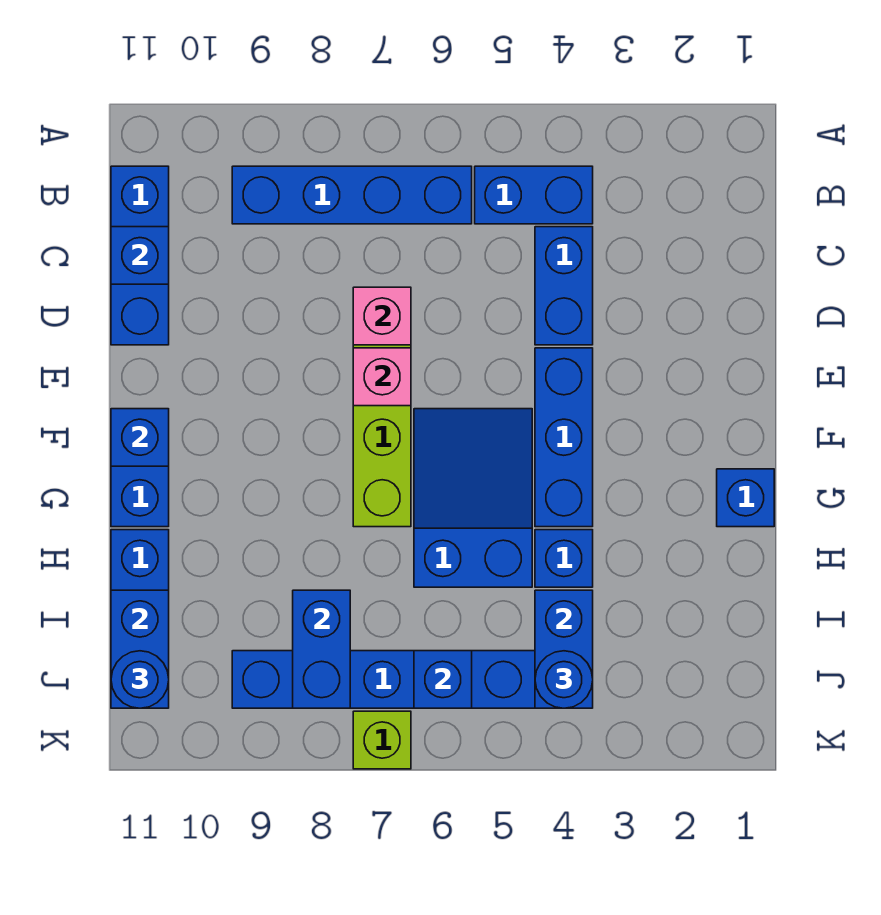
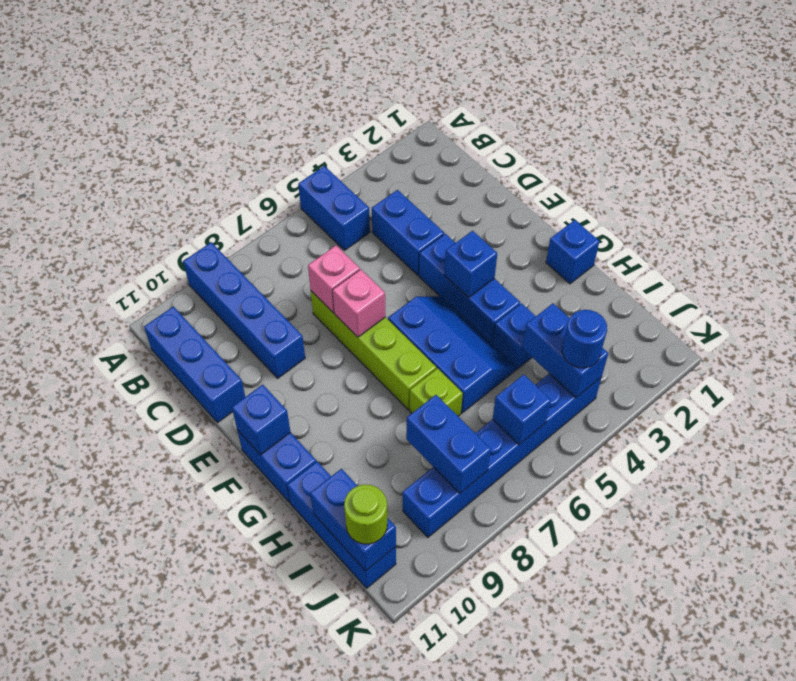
blue brick B4:B5 level 1 -> blue brick A5:B5 level 1
blue brick B6:B9 level 1 -> blue brick A9:D9 level 1
blue brick C11 level 2 -> blue brick F4 level 2
blue slope F5:H6 level 1 top H -> blue slope F5:H6 level 1 top 6
blue round brick J11 level 3 -> lime round brick J11 level 3
lime brick K7 level 1 -> lime brick H7 level 1

